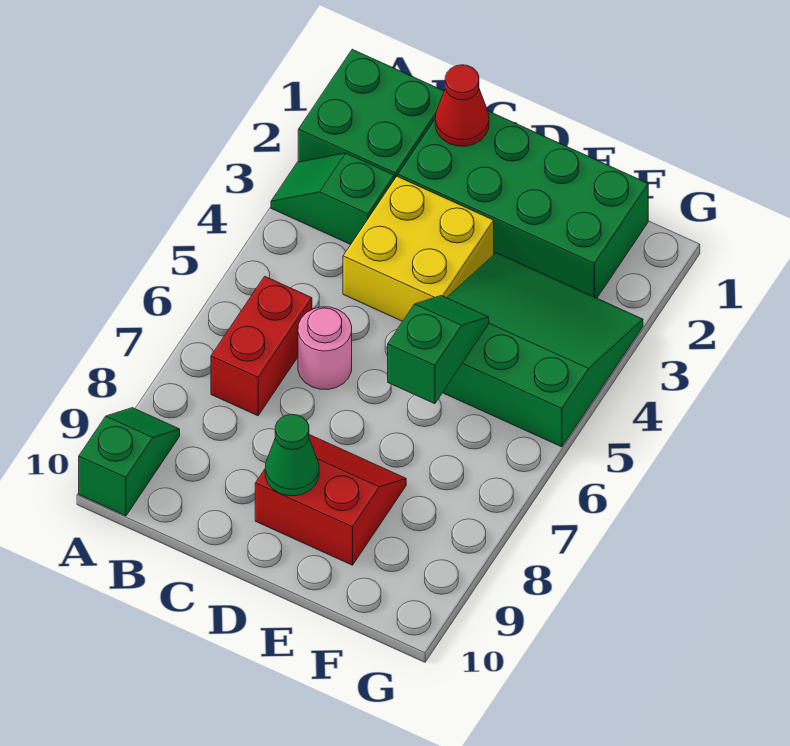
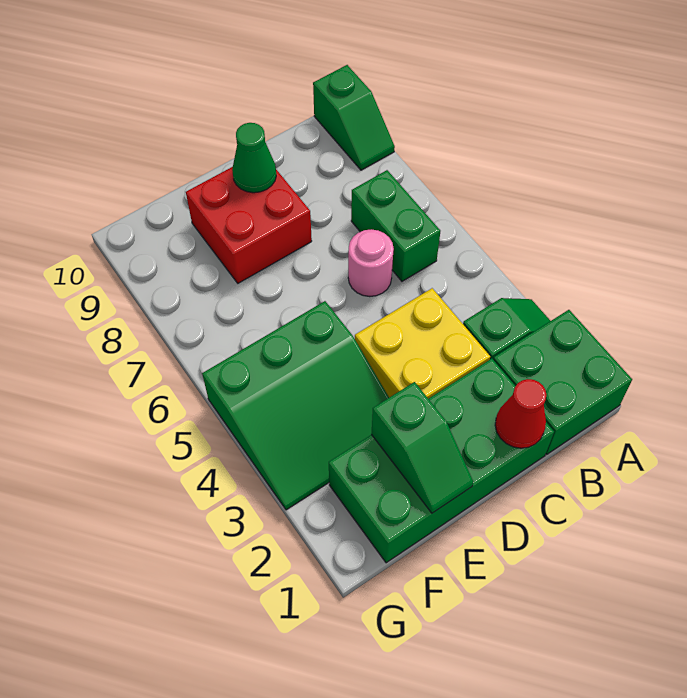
red brick B6:B7 level 1 -> green brick B6:B7 level 1
red slope D8:E9 level 1 top 9 -> red brick D8:E9 level 1
green slope E5:E6 level 2 top 6 -> green slope E1:E2 level 2 top 2

